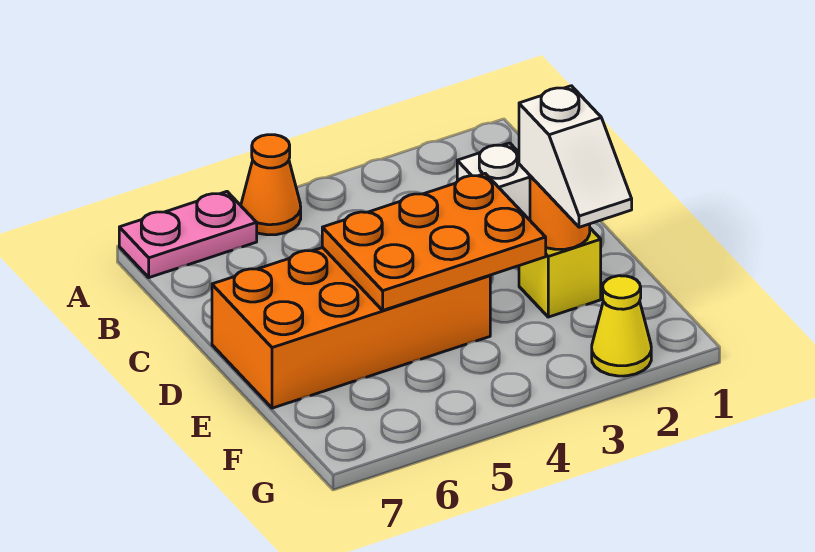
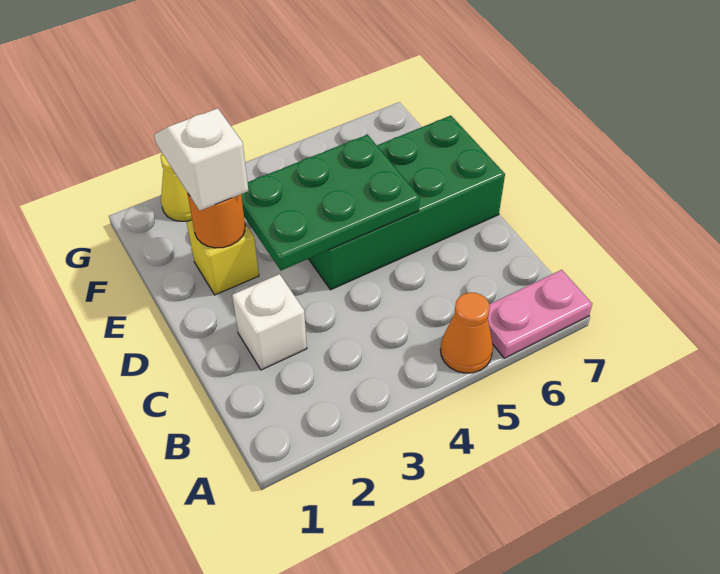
orange plate D3:E5 level 2 -> green plate D3:E5 level 2
orange brick D4:E7 level 1 -> green brick D4:E7 level 1

